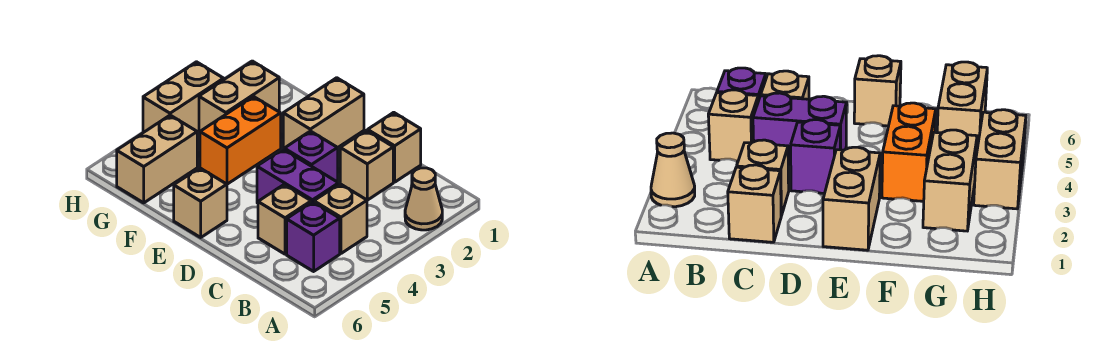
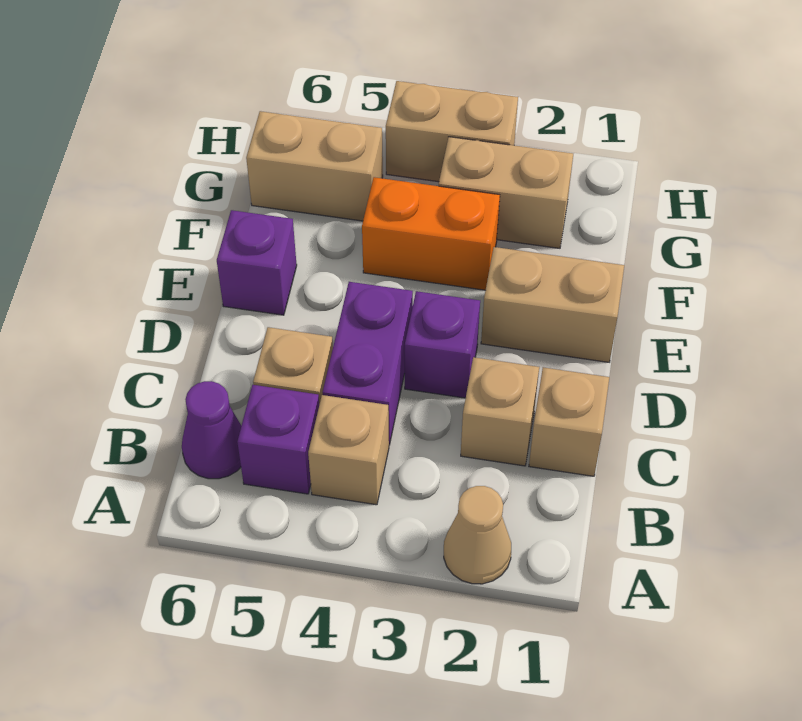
none -> purple cone B6 level 1
tan brick E6 level 1 -> purple brick E6 level 1

